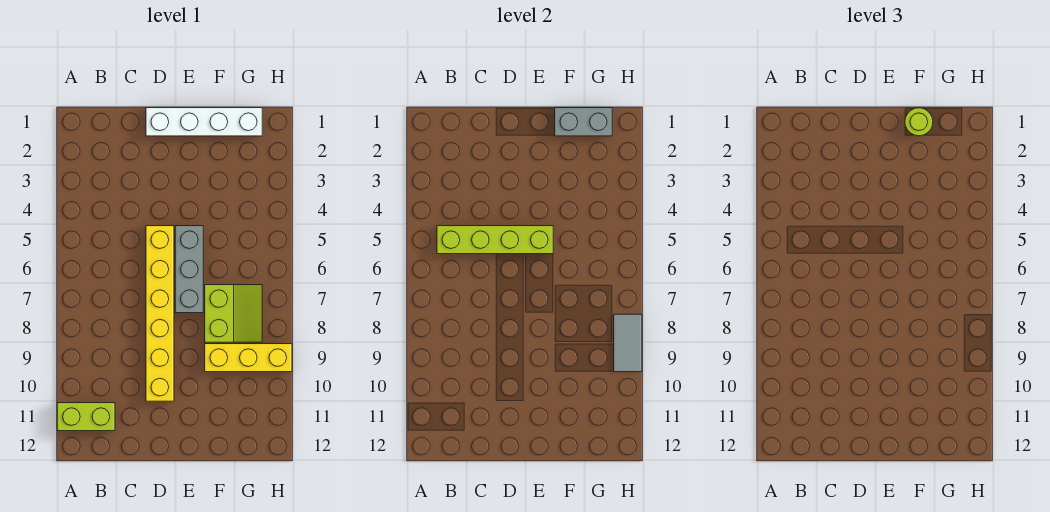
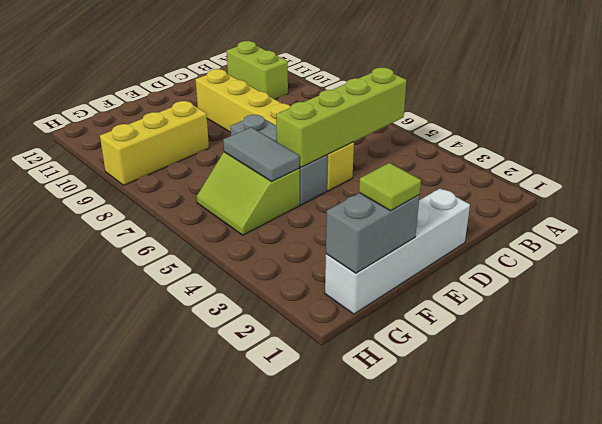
lime brick A11:B11 level 1 -> lime brick B10:B11 level 1
lime round brick F1 level 3 -> lime tile F1 level 3
lime slope F7:G8 level 1 top F -> lime slope F5:G6 level 1 top F
grey tile H8:H9 level 2 -> grey tile F5:F6 level 2

